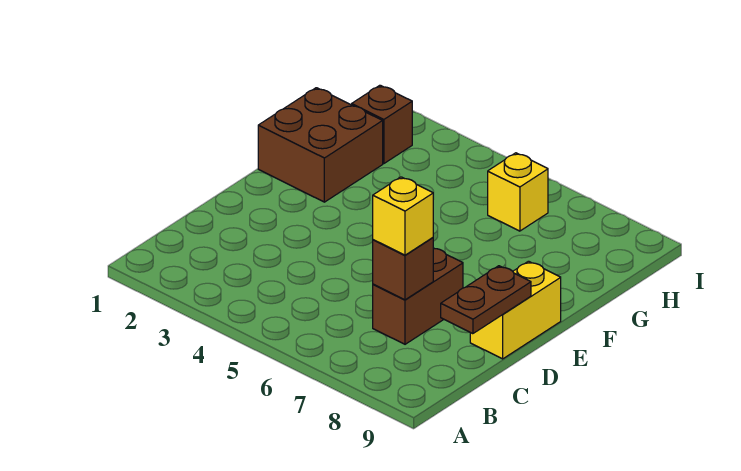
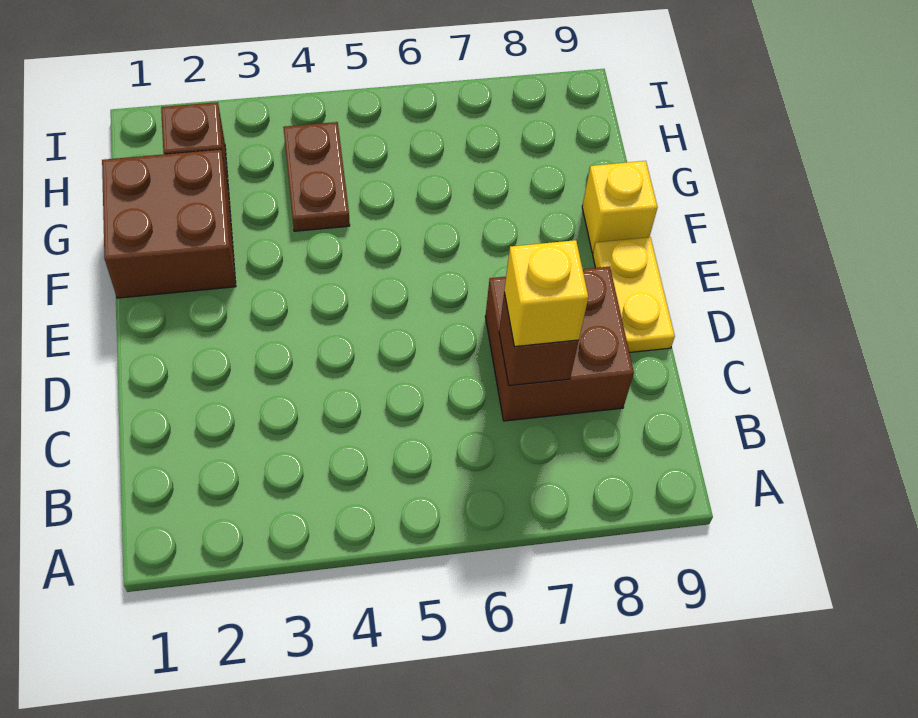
brown brick C7:D7 level 1 -> brown brick C7:D8 level 1
brown plate C9:D9 level 2 -> brown plate G4:H4 level 1
yellow brick D9:E9 level 1 -> yellow plate D9:E9 level 1
yellow brick H6 level 1 -> yellow brick F9 level 1

